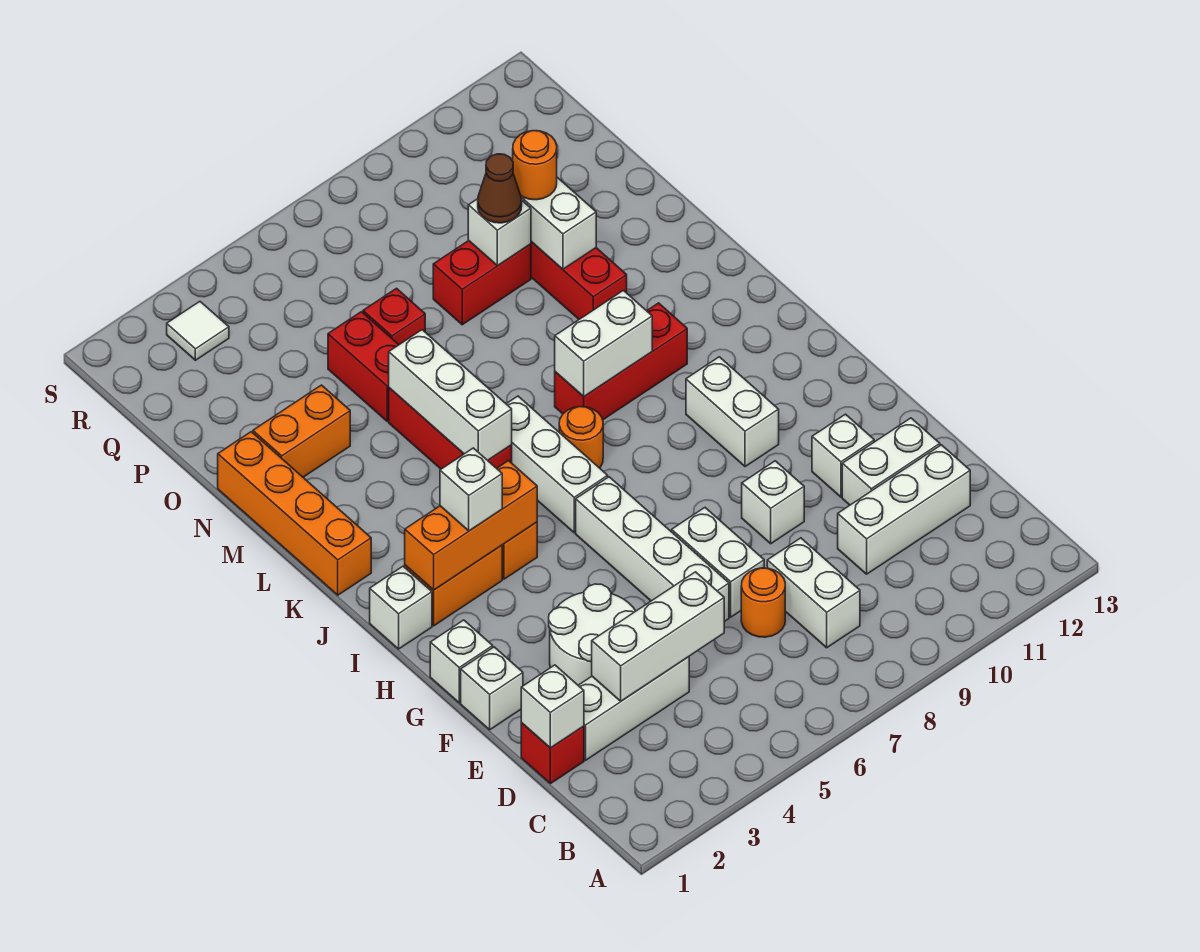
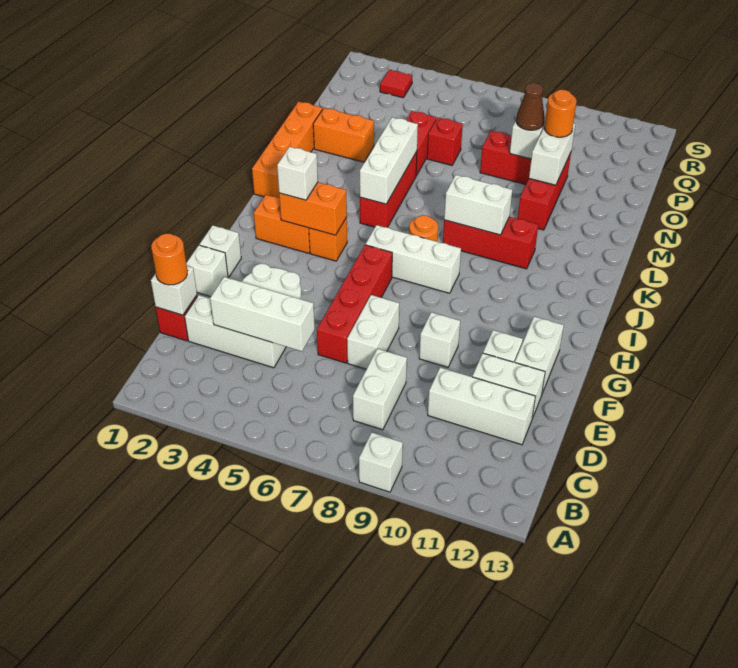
orange round brick D7 level 1 -> orange round brick D1 level 3
white brick E6:H6 level 1 -> red brick E6:H6 level 1
white brick H10:I10 level 1 -> white brick F12:G12 level 1
white brick I1 level 1 -> white brick A9 level 1
orange brick I2:I4 level 2 -> orange brick I3:I4 level 2
white brick I6:K6 level 1 -> white brick I6:I8 level 1
white tile R3 level 1 -> red tile R3 level 1

